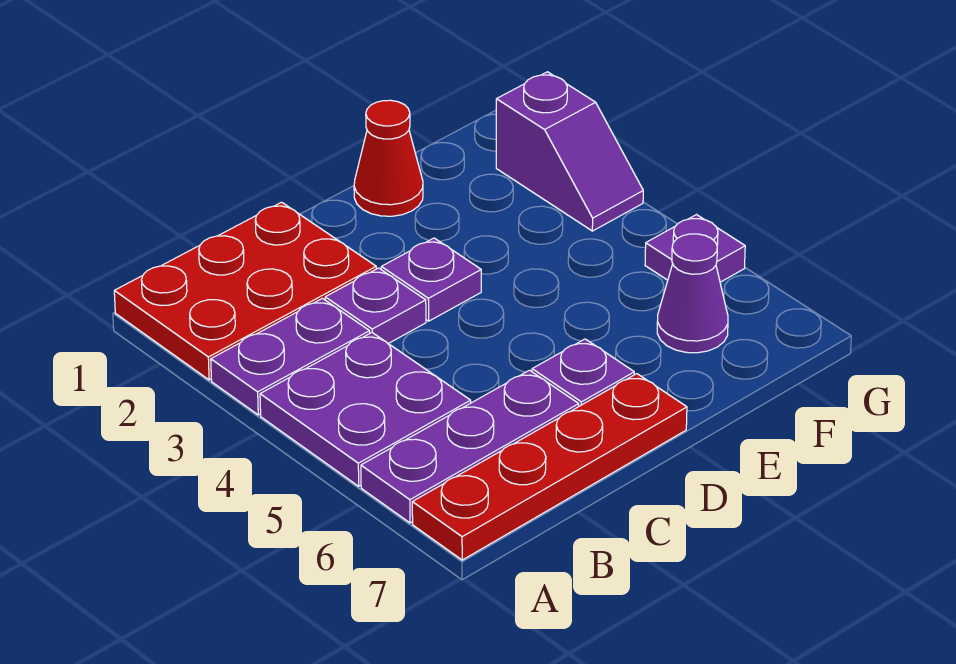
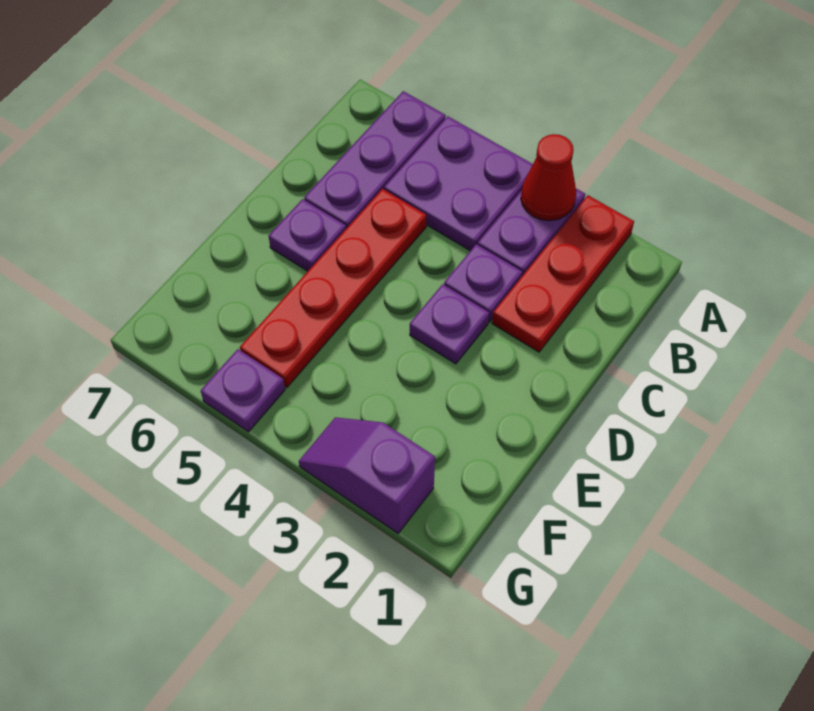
red plate A1:C2 level 1 -> red plate A2:C2 level 1
red plate A7:D7 level 1 -> red plate C5:F5 level 1
red cone E1 level 1 -> red cone A3 level 2
purple cone F6 level 1 -> none

